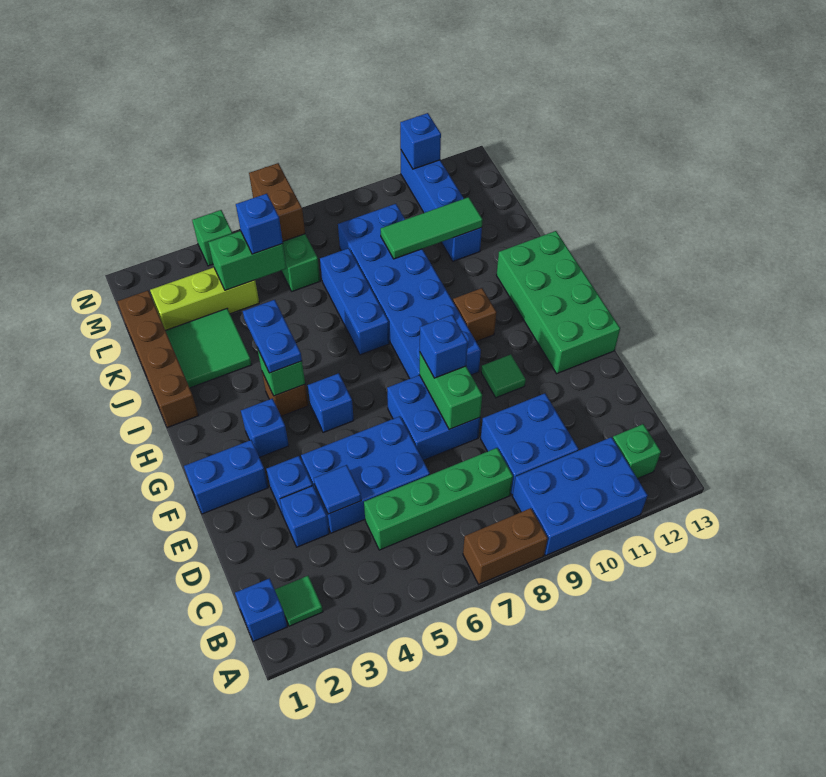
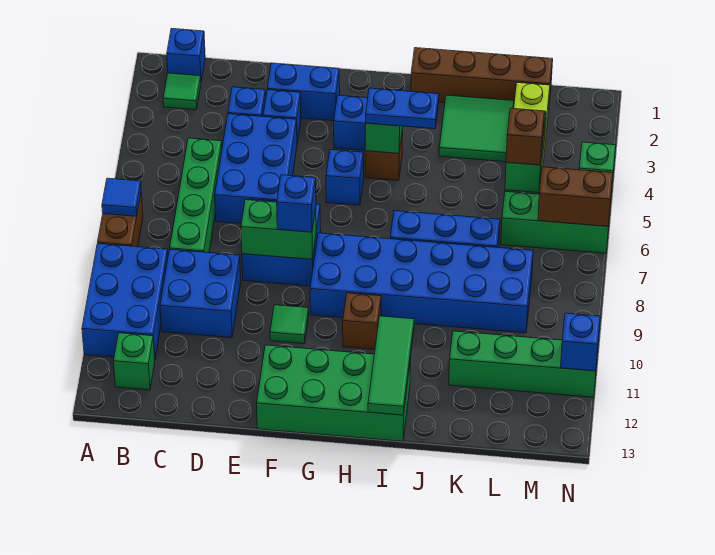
blue tile D4 level 2 -> blue tile A7 level 2
blue brick F1:F2 level 1 -> blue brick E2:F2 level 1
green tile K9:K11 level 2 -> green tile I11:I13 level 2
blue brick K11:N11 level 1 -> green brick K11:N11 level 1
blue brick L5 level 3 -> brown brick L5 level 3

